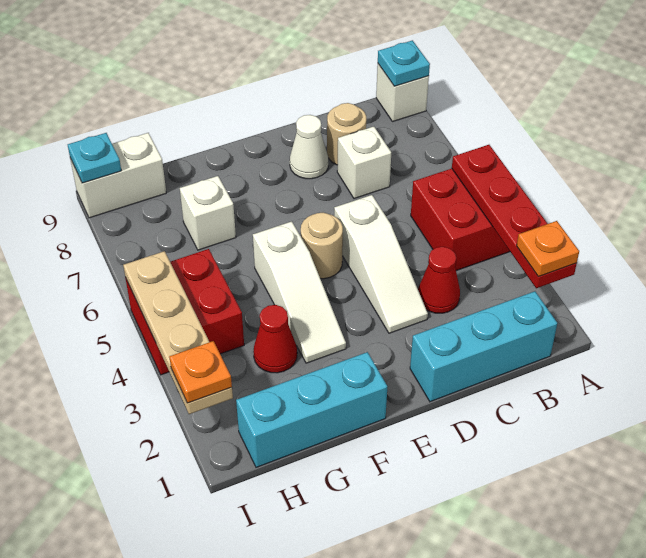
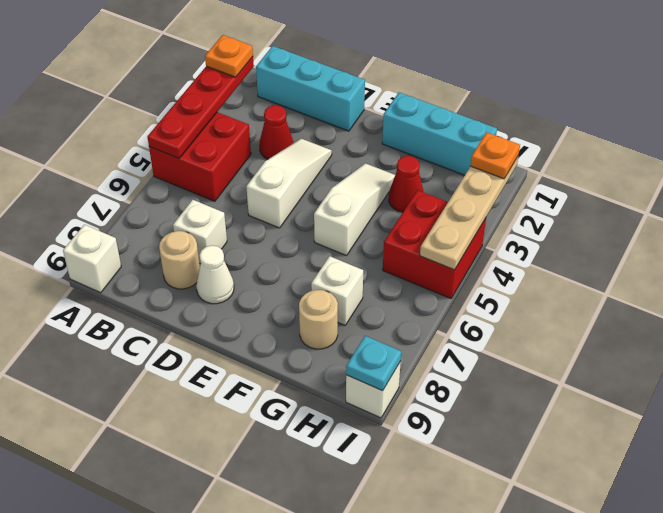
cyan plate A9 level 2 -> none
tan round brick E5 level 1 -> tan round brick G8 level 1
white brick H9:I9 level 1 -> white brick I9 level 1

